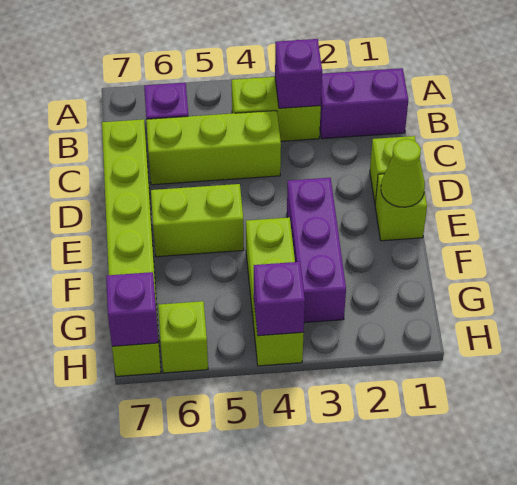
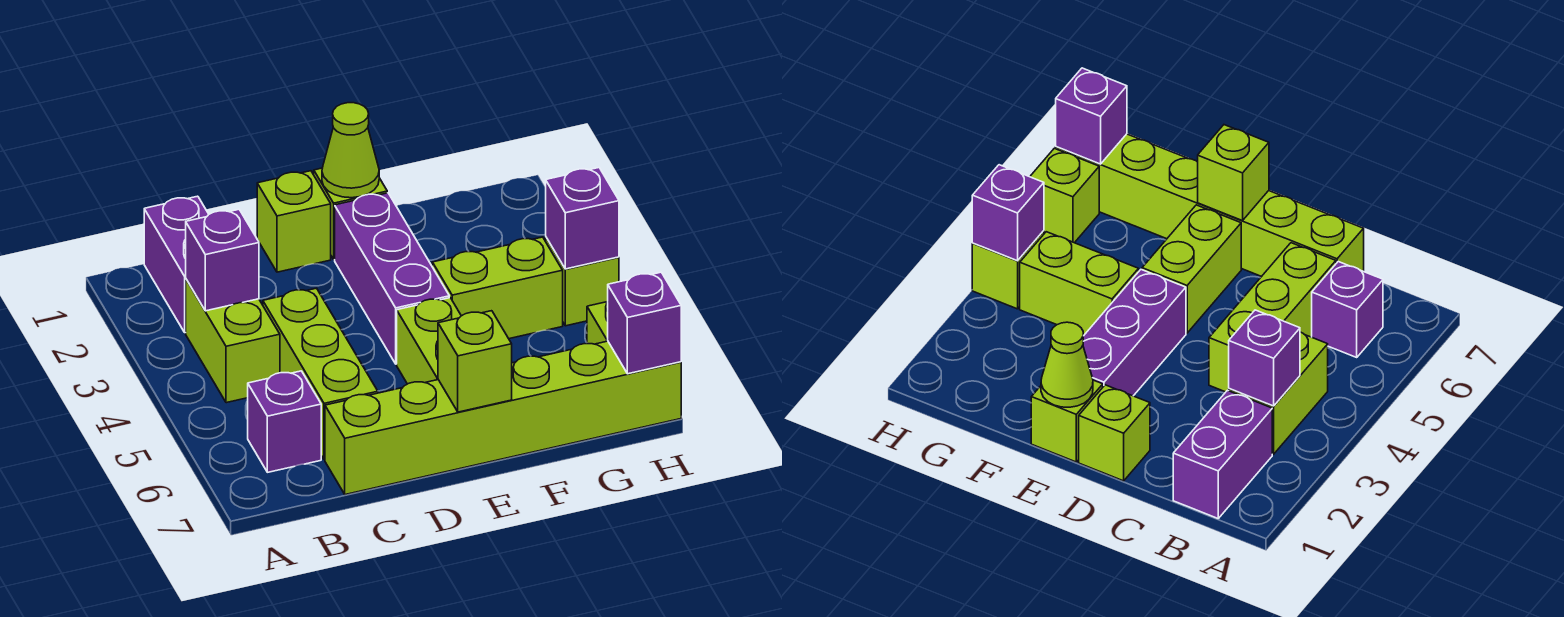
purple brick E3:G3 level 1 -> purple brick E2:E4 level 1
none -> lime brick E7 level 2

